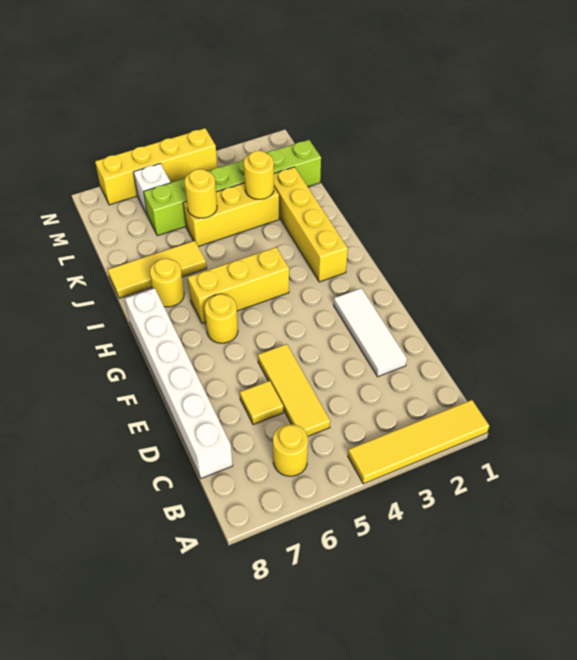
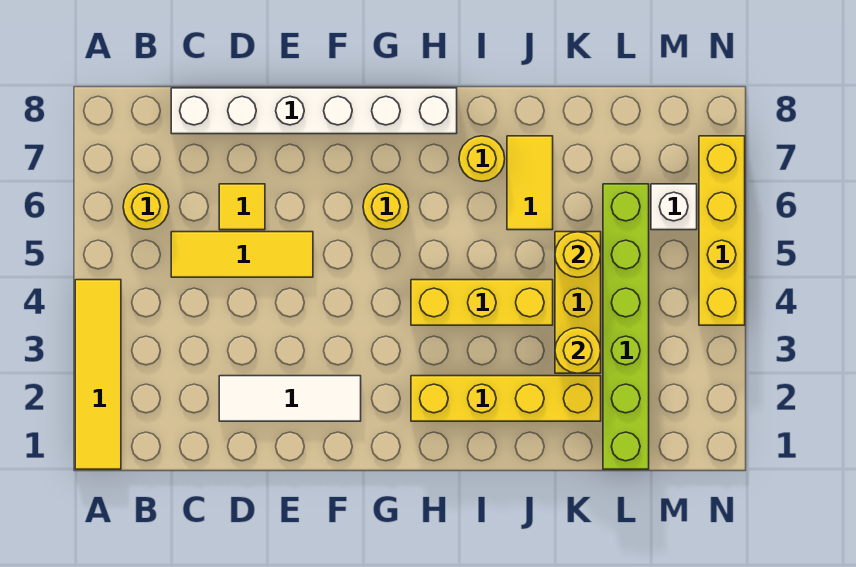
yellow brick H4:H6 level 1 -> yellow brick H4:J4 level 1
yellow tile J6:J8 level 1 -> yellow tile J6:J7 level 1

